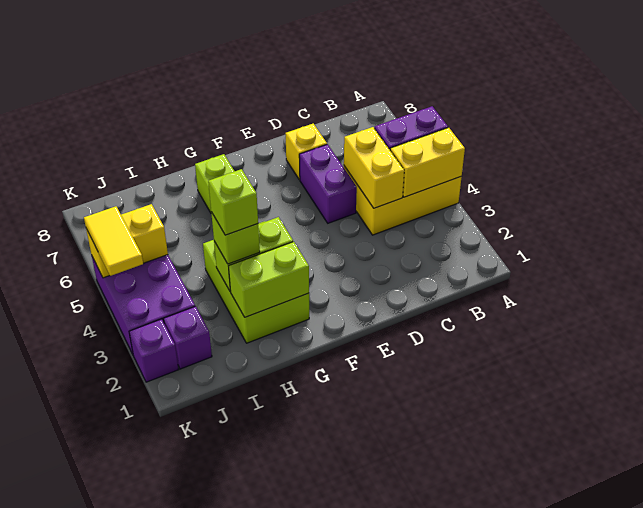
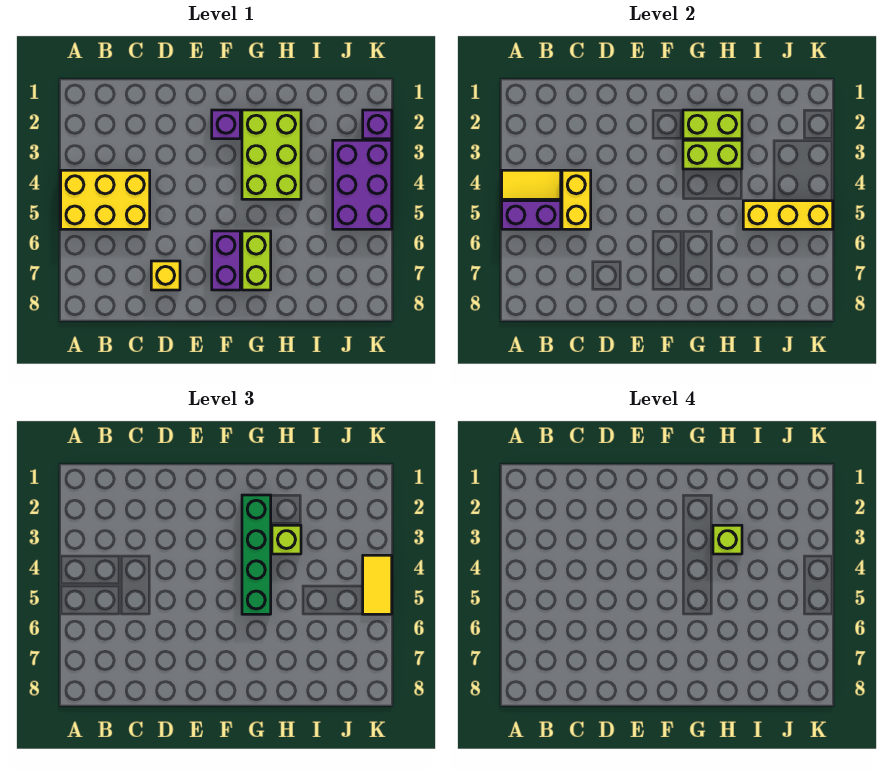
yellow brick A4:B4 level 2 -> yellow tile A4:B4 level 2
purple brick D5:D6 level 1 -> purple brick F6:F7 level 1
none -> green brick G2:G5 level 3
purple brick J2 level 1 -> purple brick F2 level 1
yellow brick J5:K5 level 2 -> yellow brick I5:K5 level 2

